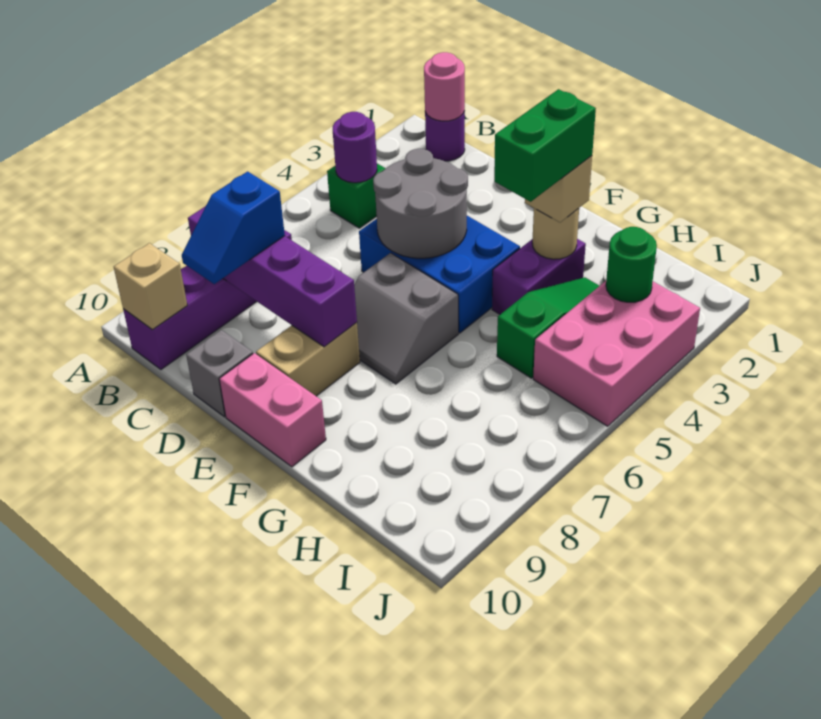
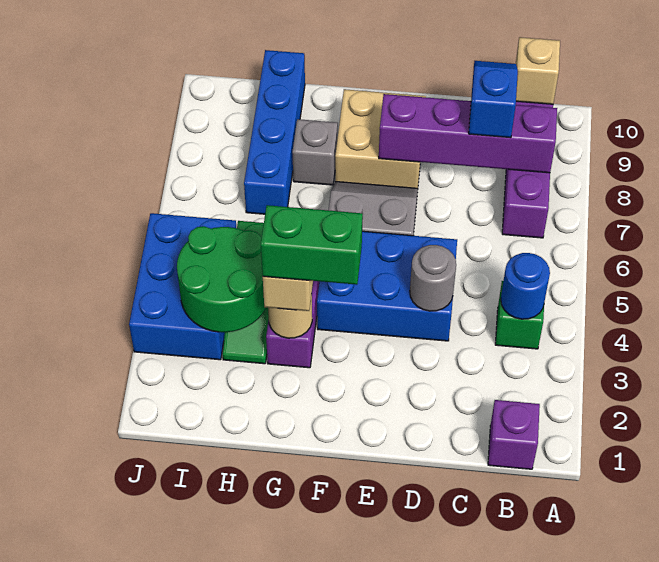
purple round brick B1 level 1 -> purple brick B1 level 1
pink round brick B1 level 2 -> none
purple round brick B4 level 2 -> blue round brick B4 level 2
grey round brick D4:E5 level 2 -> grey round brick D4 level 2
grey brick D10 level 1 -> grey brick G8 level 1
tan brick E8:E9 level 1 -> tan brick E8:F9 level 1
pink brick E10:F10 level 1 -> none
green brick G3:G4 level 4 -> green brick F3:G3 level 4
none -> blue brick H7:H10 level 1
pink brick I3:J5 level 1 -> blue brick I3:J5 level 1
green round brick I3 level 2 -> green round brick H3:I4 level 2

